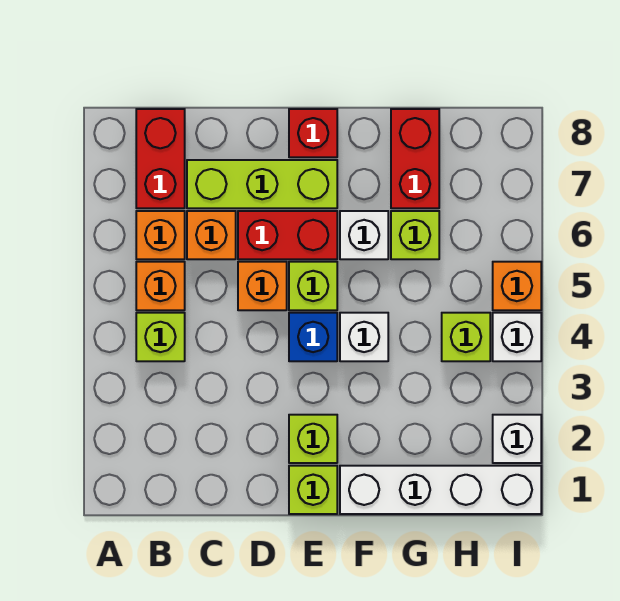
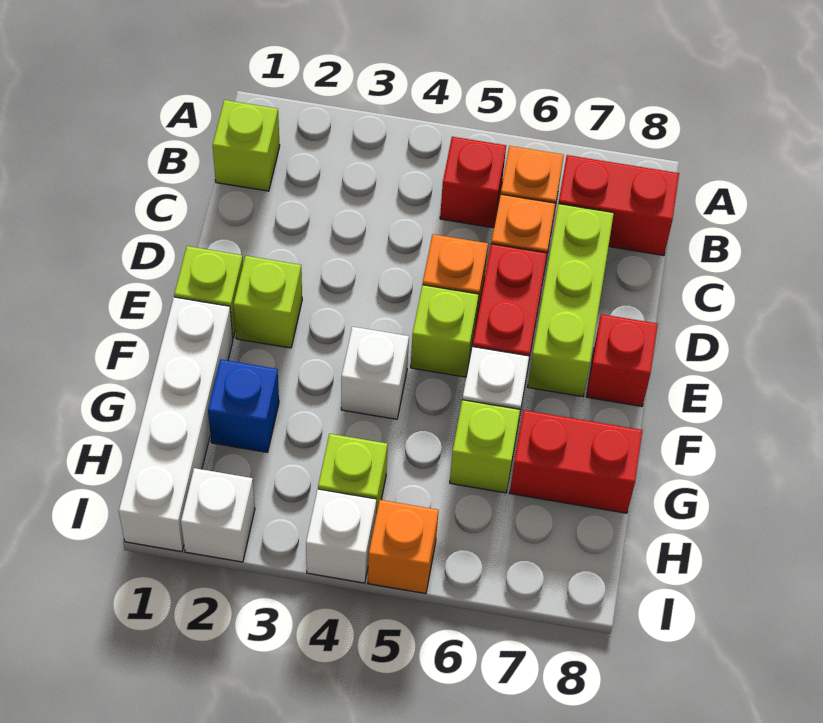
lime brick B4 level 1 -> lime brick B1 level 1
orange brick B5 level 1 -> red brick B5 level 1
blue brick E4 level 1 -> blue brick G2 level 1

